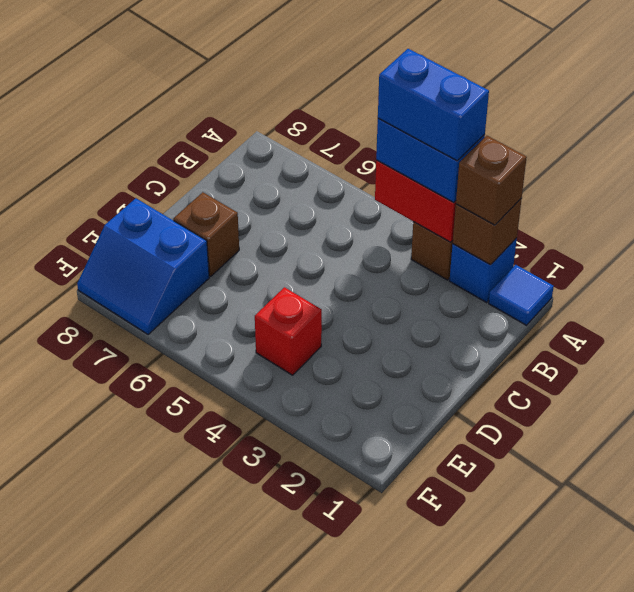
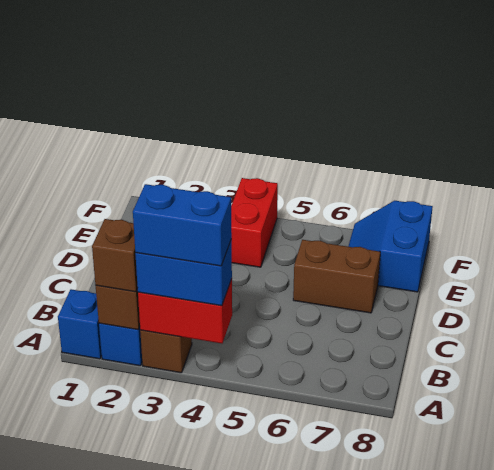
blue tile A1 level 1 -> blue brick A1 level 1
brown brick D7 level 1 -> brown brick D6:D7 level 1
red brick E4 level 1 -> red brick E4:F4 level 1
blue slope E7:F8 level 1 top E -> blue slope E7:F8 level 1 top 8

